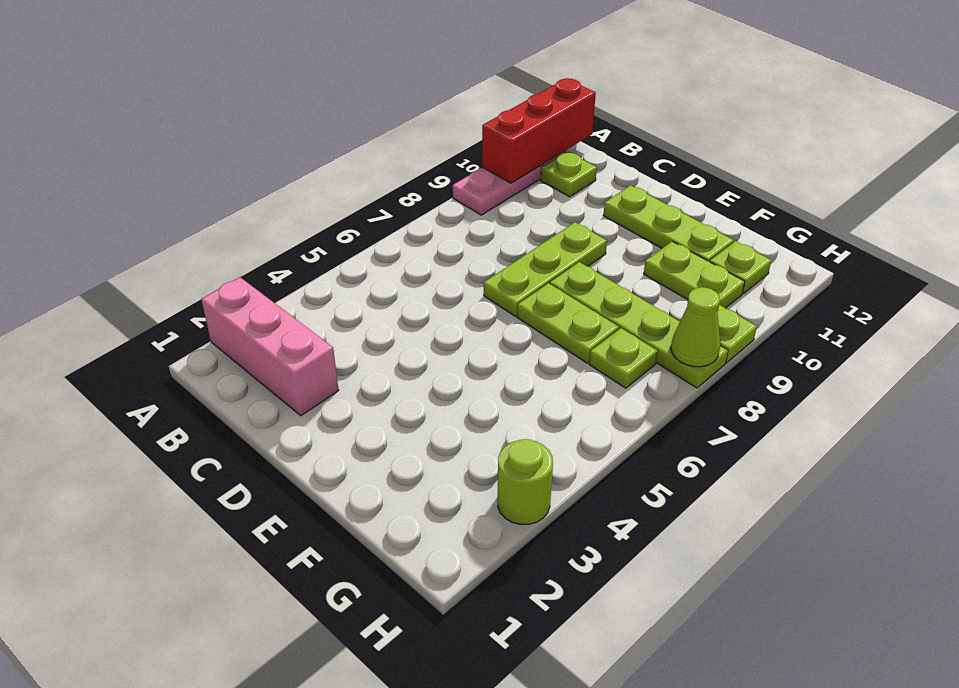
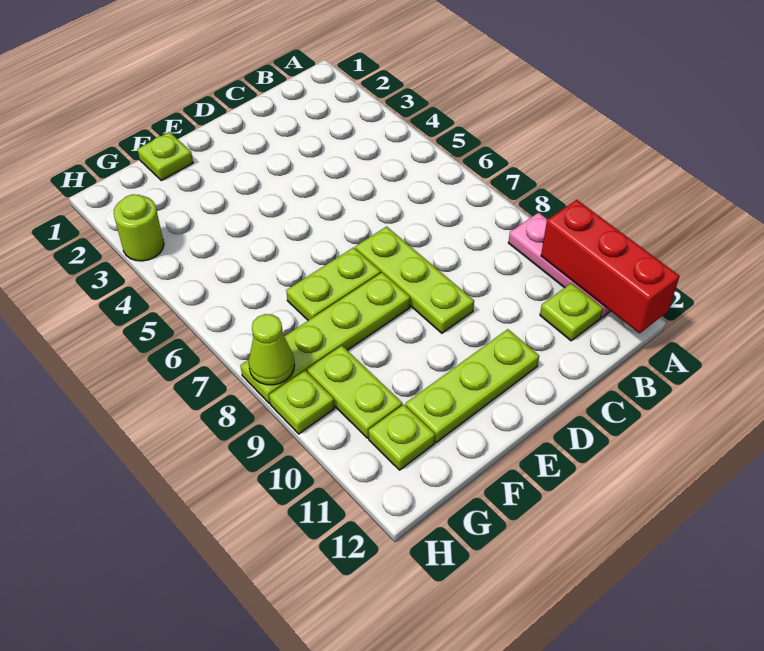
pink brick A2:C2 level 1 -> none
lime plate F10:G10 level 1 -> lime plate G9:G10 level 1
lime plate G7 level 1 -> lime plate F1 level 1

